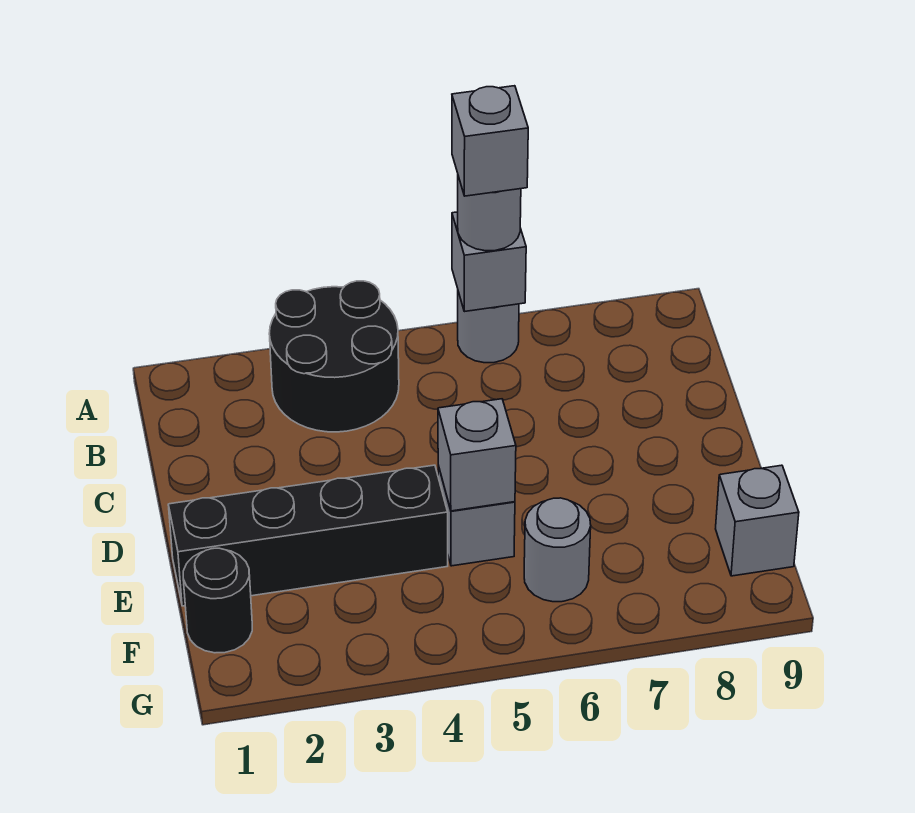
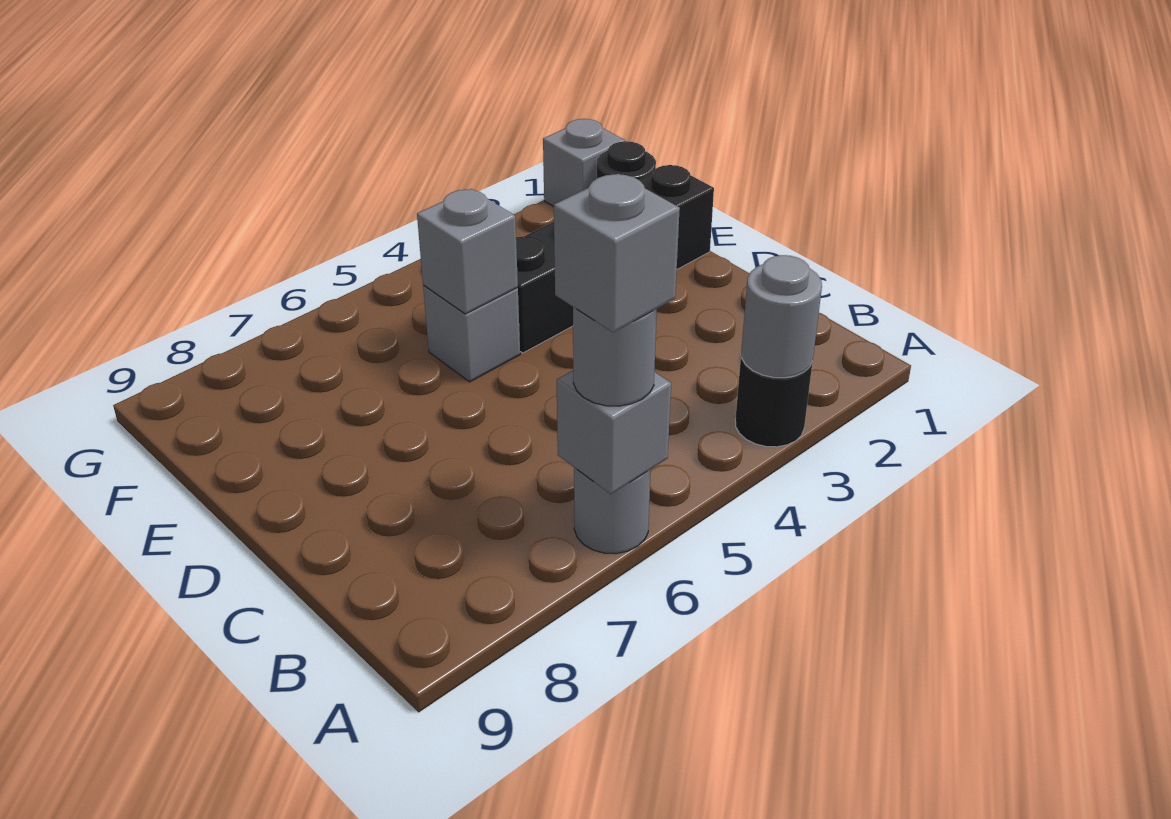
black round brick A3:B4 level 1 -> black round brick A3 level 1
grey round brick F6 level 1 -> grey round brick A3 level 2
grey brick F9 level 1 -> grey brick G1 level 1

